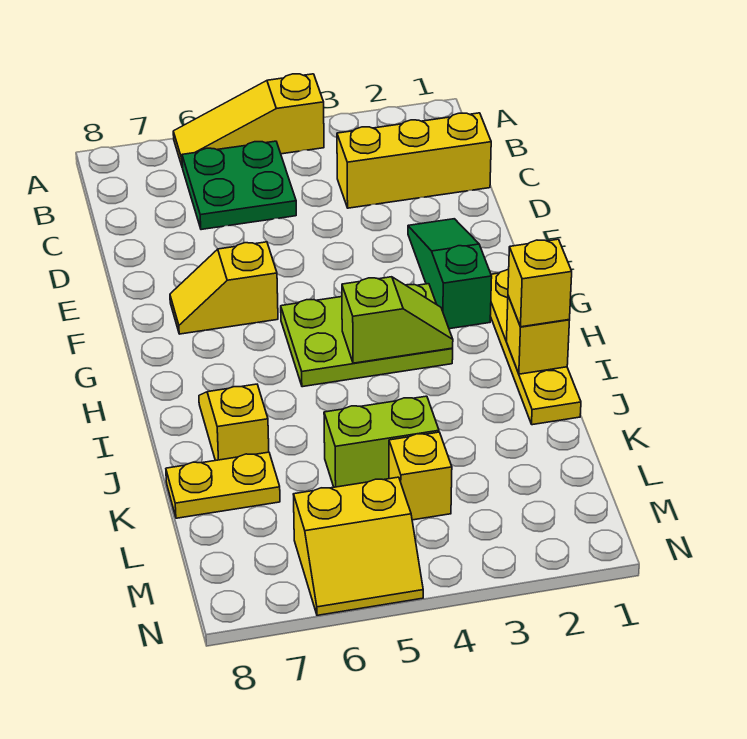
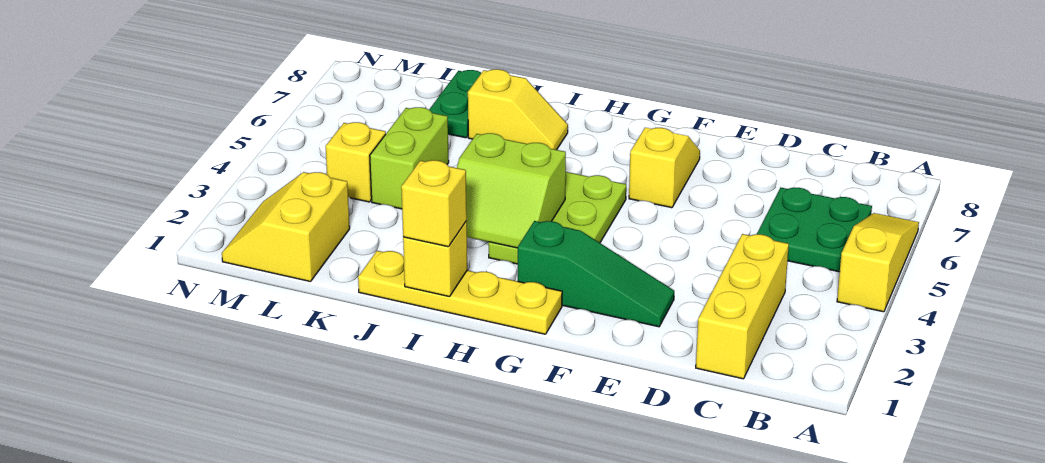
lime slope H3:H4 level 2 top 4 -> lime slope H3:I4 level 2 top 4
yellow plate K7:K8 level 1 -> green plate K7:K8 level 1
yellow slope M5:N6 level 1 top M -> yellow slope L1:M2 level 1 top L

